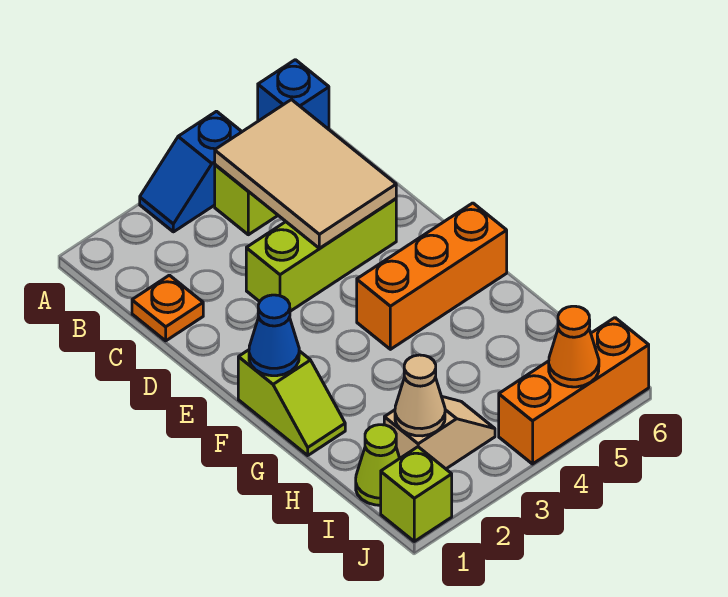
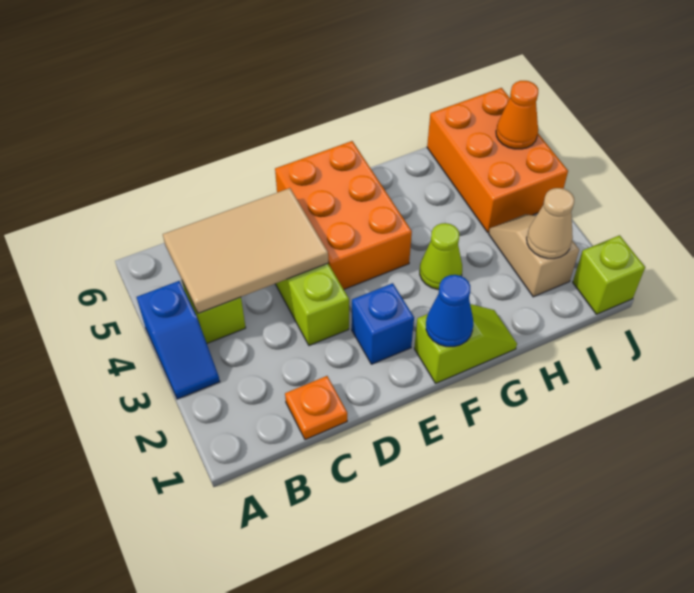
blue brick A6 level 1 -> blue brick E2 level 1
orange brick F4:F6 level 1 -> orange brick E4:F6 level 1
lime cone I1 level 1 -> lime cone G3 level 1
orange brick J4:J6 level 1 -> orange brick I4:J6 level 1

